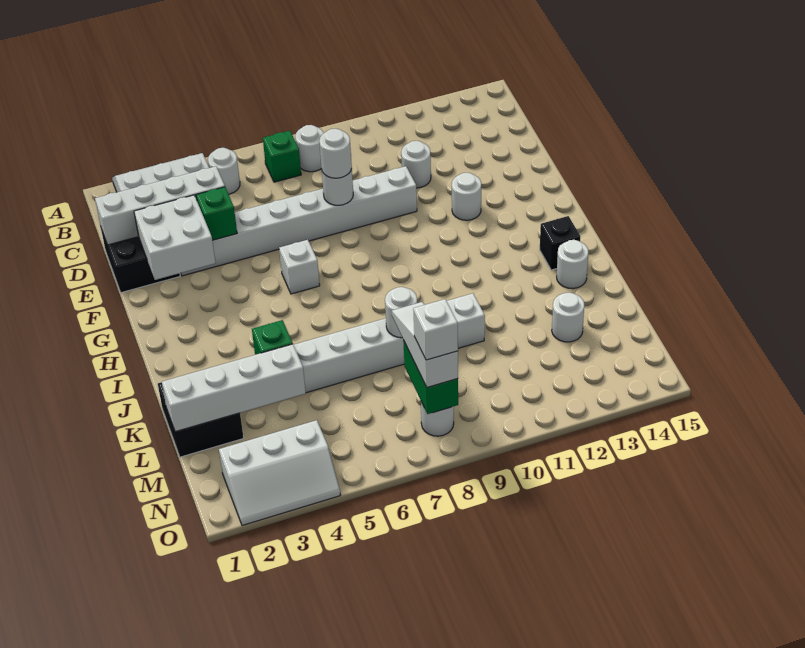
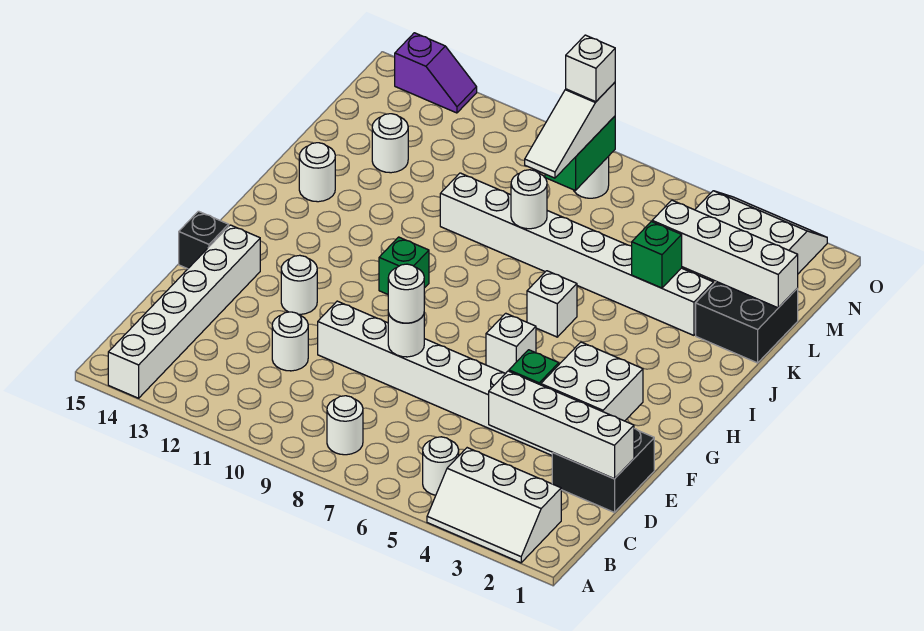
none -> white brick A14:F14 level 1
green brick B7 level 1 -> green brick H10 level 1
none -> white brick I6 level 1
black brick I14 level 1 -> black brick F15 level 1
none -> purple slope O13:O14 level 1 top 14

